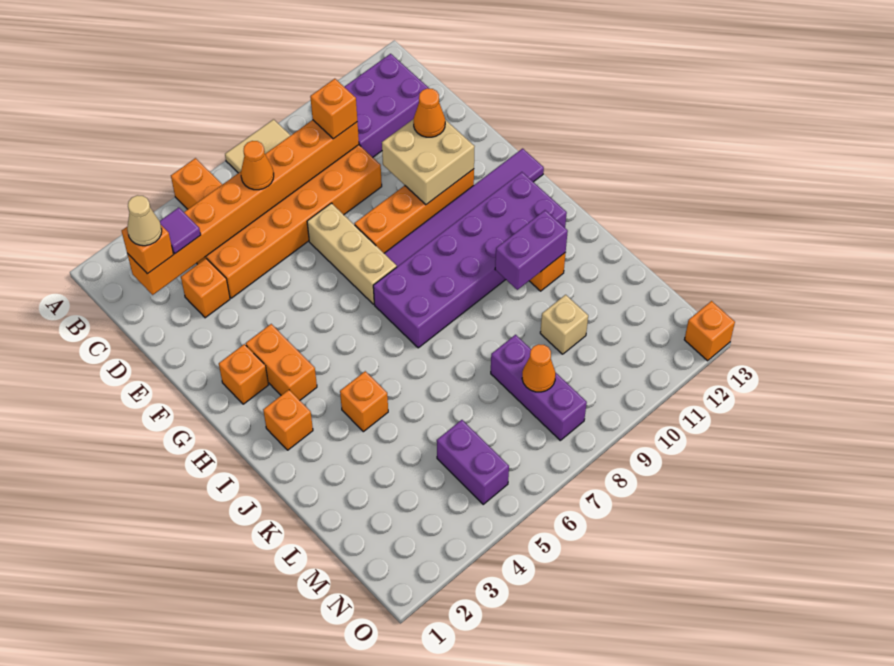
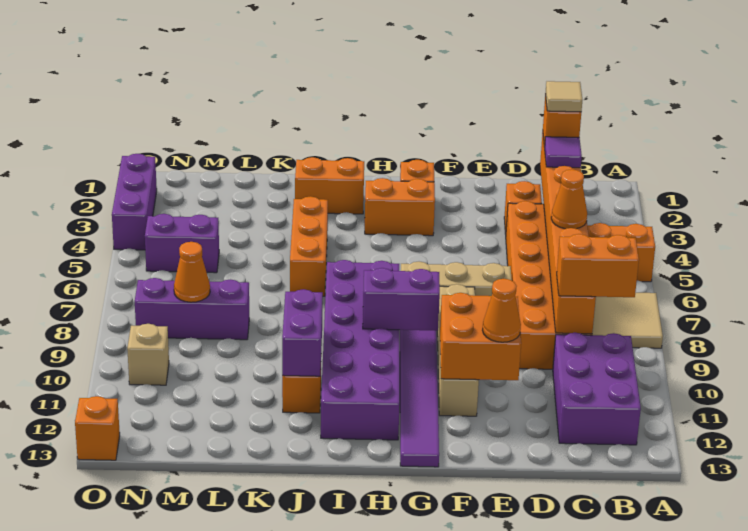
tan cone C2 level 4 -> tan tile C2 level 4
orange brick C9 level 3 -> orange brick B9:C9 level 3
tan brick E10:F11 level 2 -> orange brick E10:F11 level 2
orange brick F8:F11 level 1 -> tan brick F8:F11 level 1
none -> purple brick G9:H9 level 2
orange brick I2 level 1 -> orange brick I2:J2 level 1
orange brick J4 level 1 -> orange brick J4:J6 level 1
tan brick L10 level 1 -> tan brick N10 level 1
none -> purple brick O2:O4 level 1

